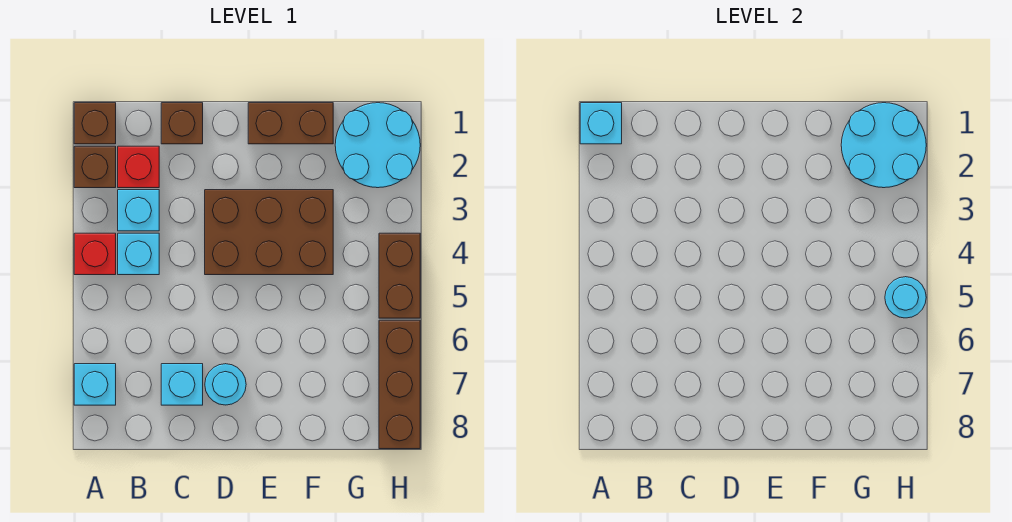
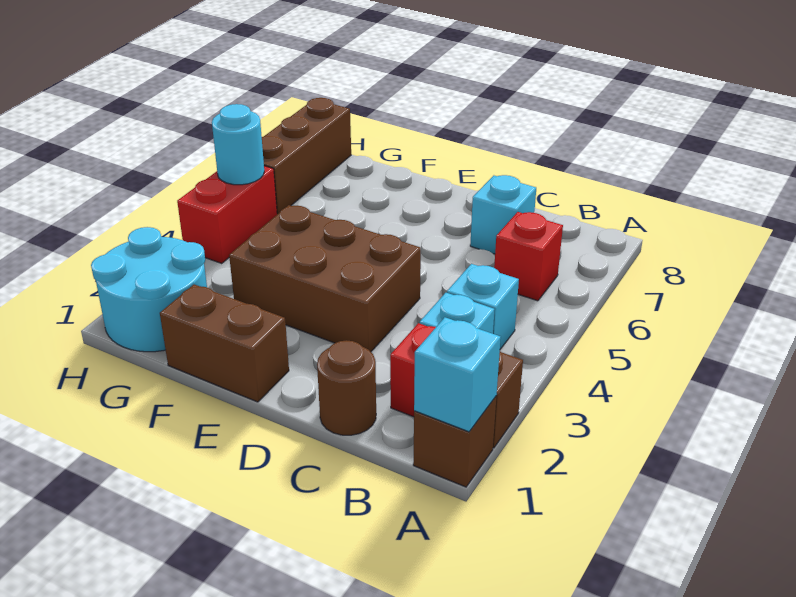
red brick A4 level 1 -> red brick B6 level 1
cyan brick A7 level 1 -> none
brown brick C1 level 1 -> brown round brick C1 level 1
cyan round brick D7 level 1 -> none
cyan round brick G1:H2 level 2 -> none
brown brick H4:H5 level 1 -> red brick H4:H5 level 1

